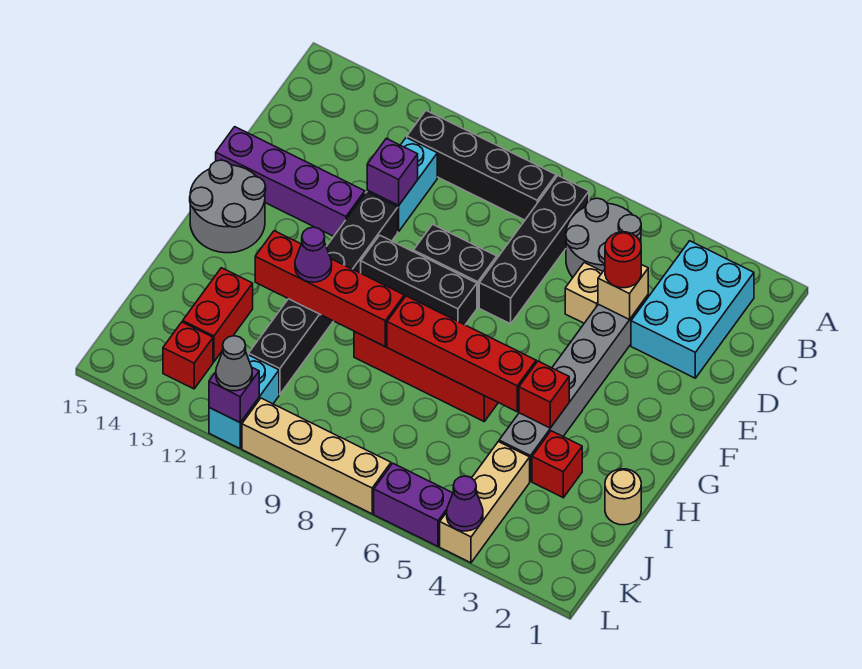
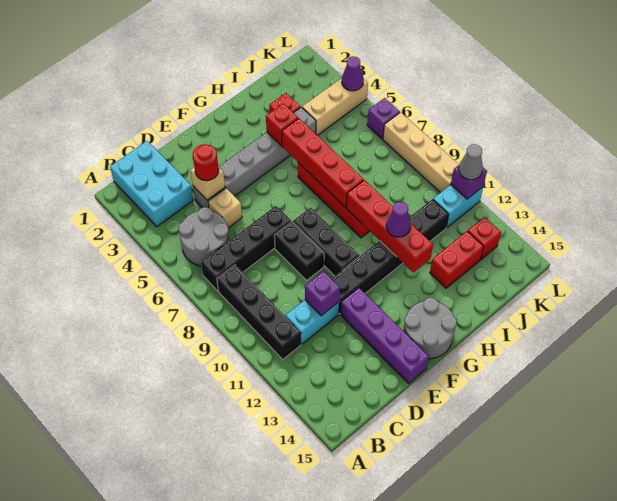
cyan brick B2:D3 level 1 -> cyan brick B1:C3 level 1
tan round brick I1 level 1 -> none
purple brick L5:L6 level 1 -> purple brick L6 level 1

